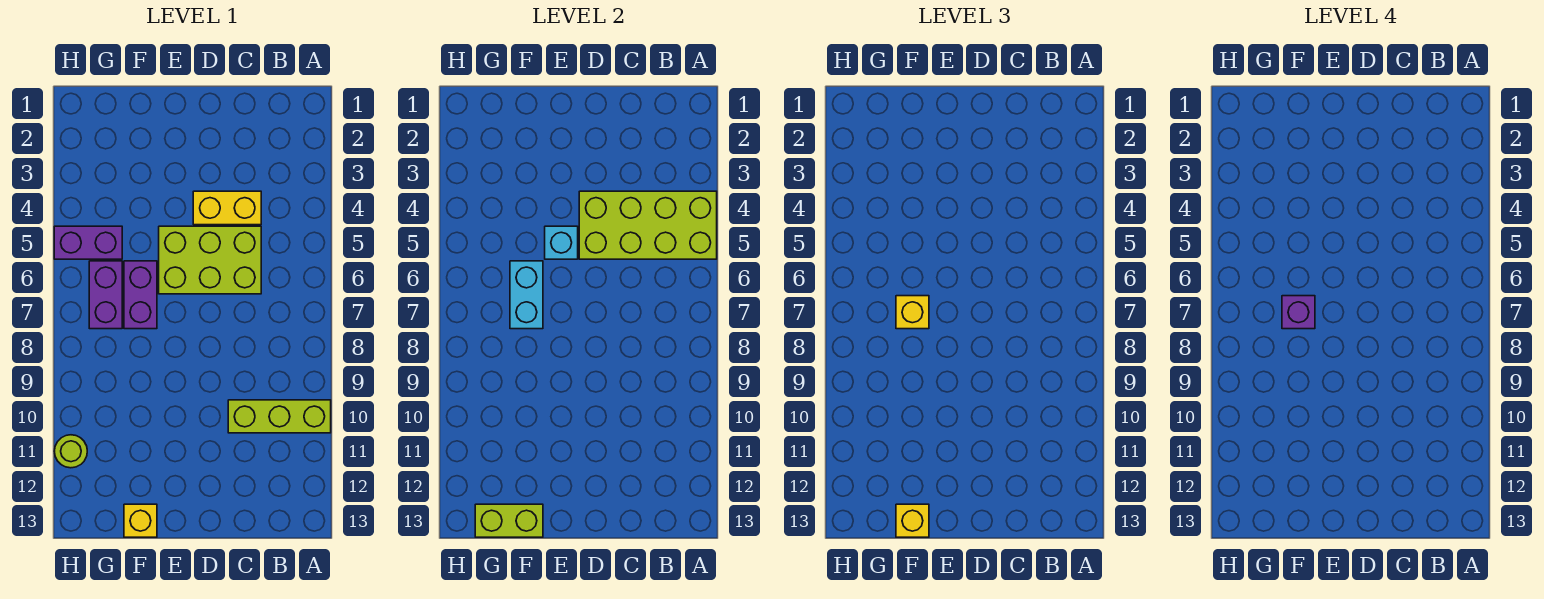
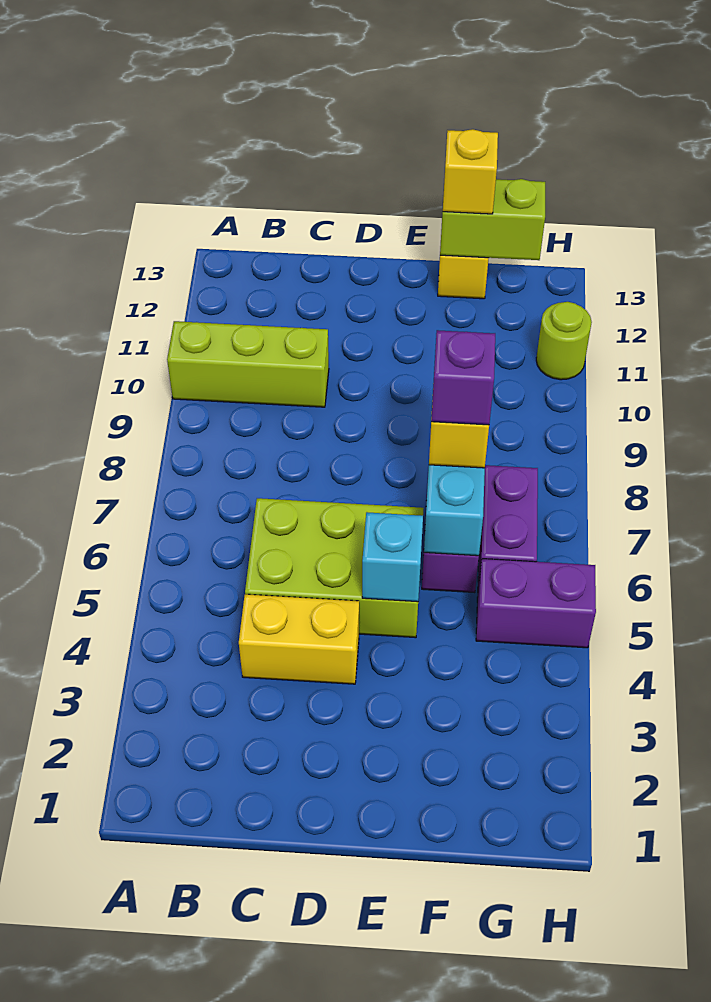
lime brick A4:D5 level 2 -> none

